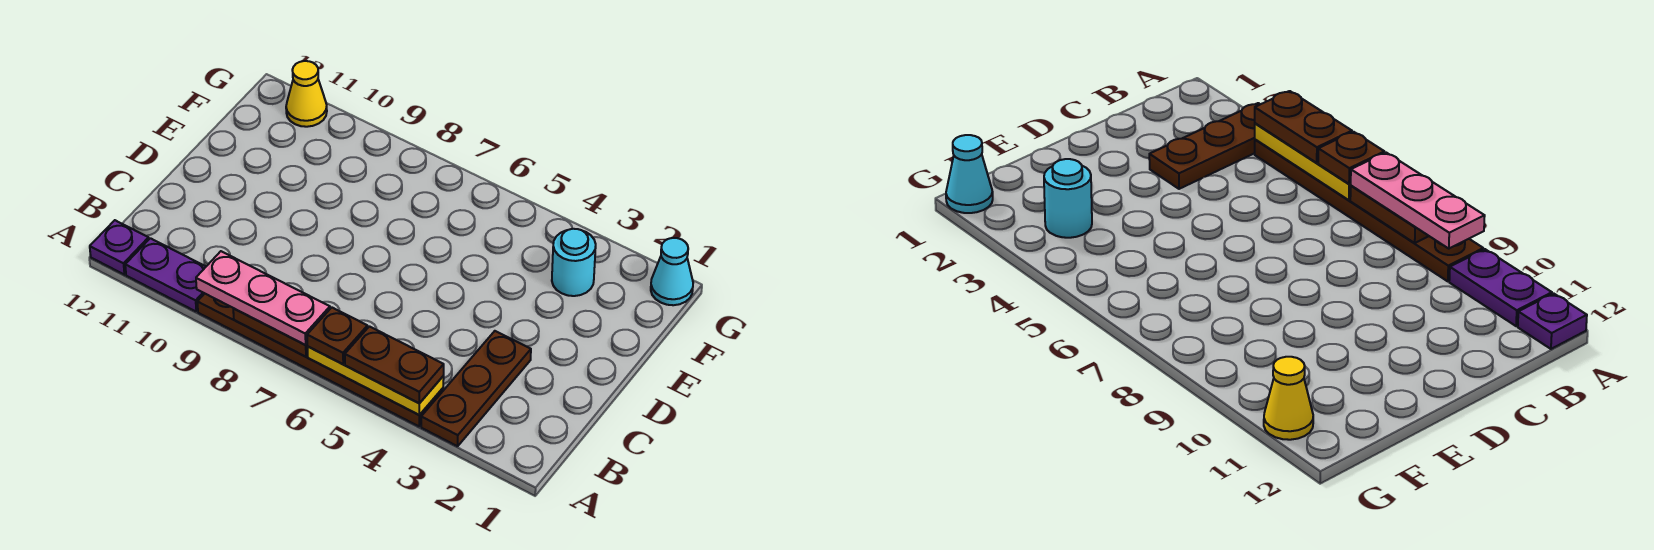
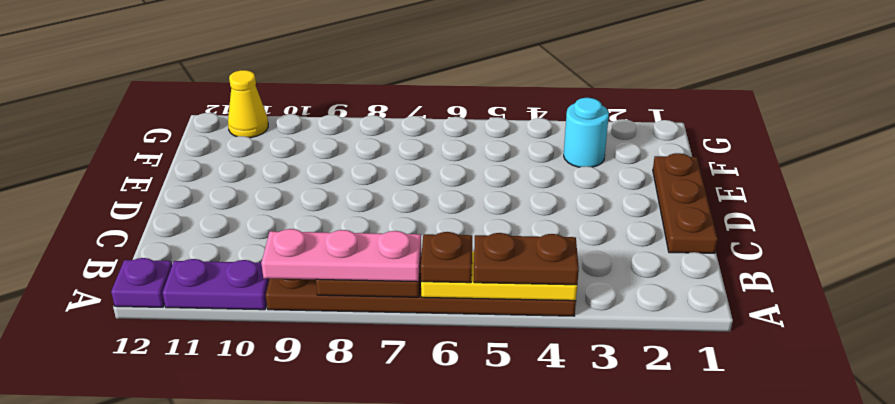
brown plate A3:C3 level 1 -> brown plate C1:E1 level 1
cyan cone G1 level 1 -> none

